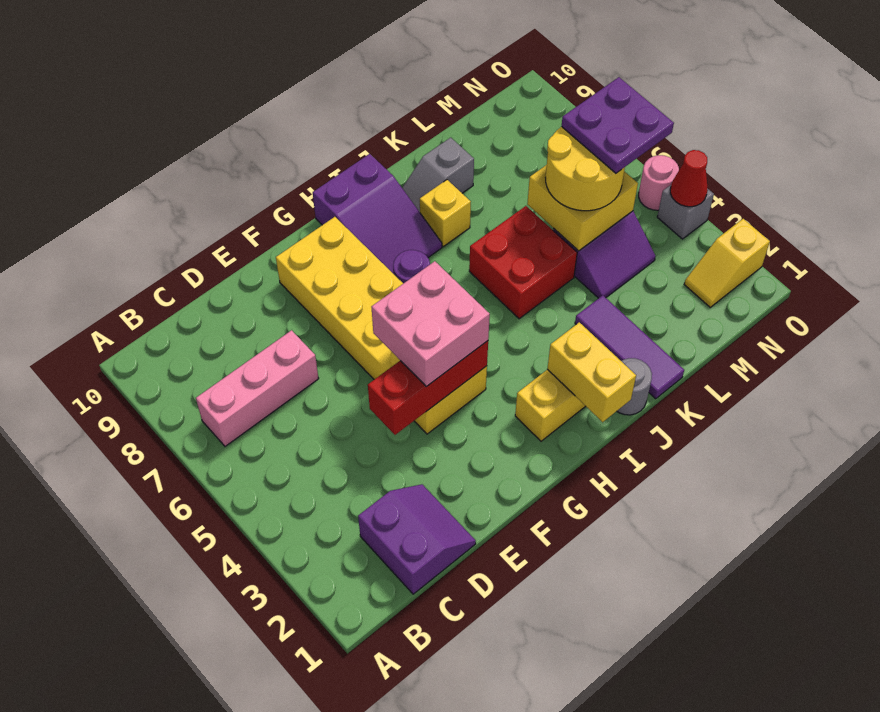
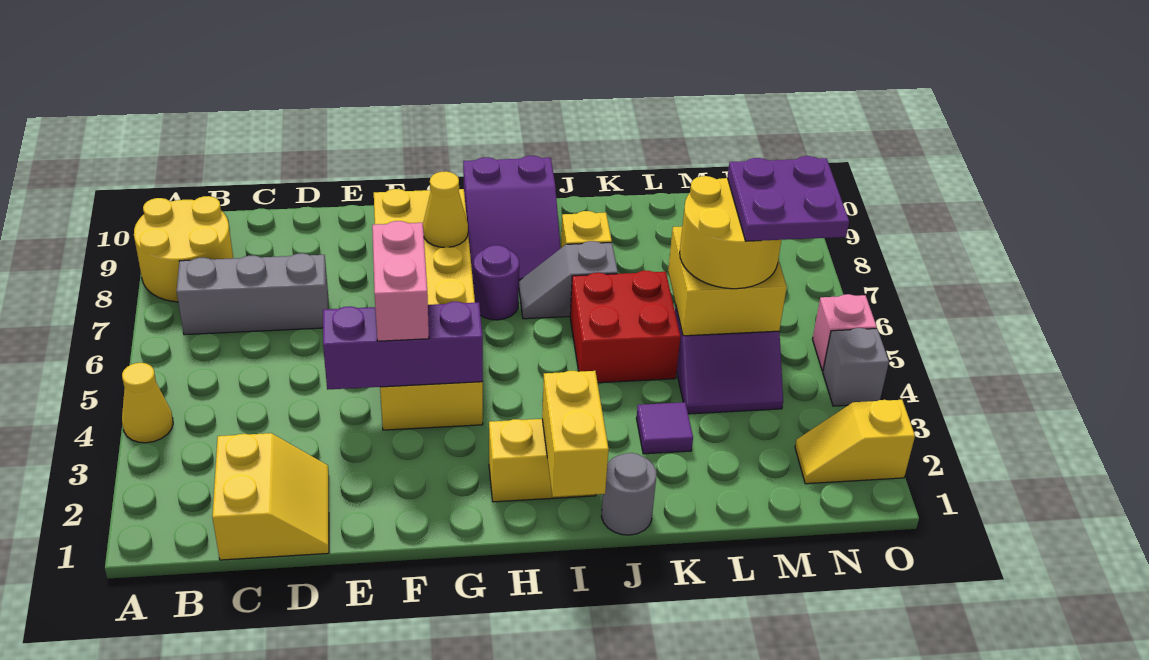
none -> yellow cone A4 level 1
none -> yellow round brick A8:B9 level 1
pink brick B7:D7 level 1 -> grey brick B7:D7 level 1
purple slope C1:D2 level 1 top C -> yellow slope C1:D2 level 1 top C
red brick E4:G4 level 2 -> purple brick E4:G4 level 2
pink brick F4:G5 level 3 -> pink brick F4:F5 level 3
none -> yellow cone G8 level 2
grey slope J9:K9 level 1 top K -> grey slope I7:J7 level 1 top J
purple tile K1:K3 level 1 -> purple tile K3 level 1
red cone O4 level 2 -> none
pink round brick O5 level 1 -> pink brick O5 level 1

